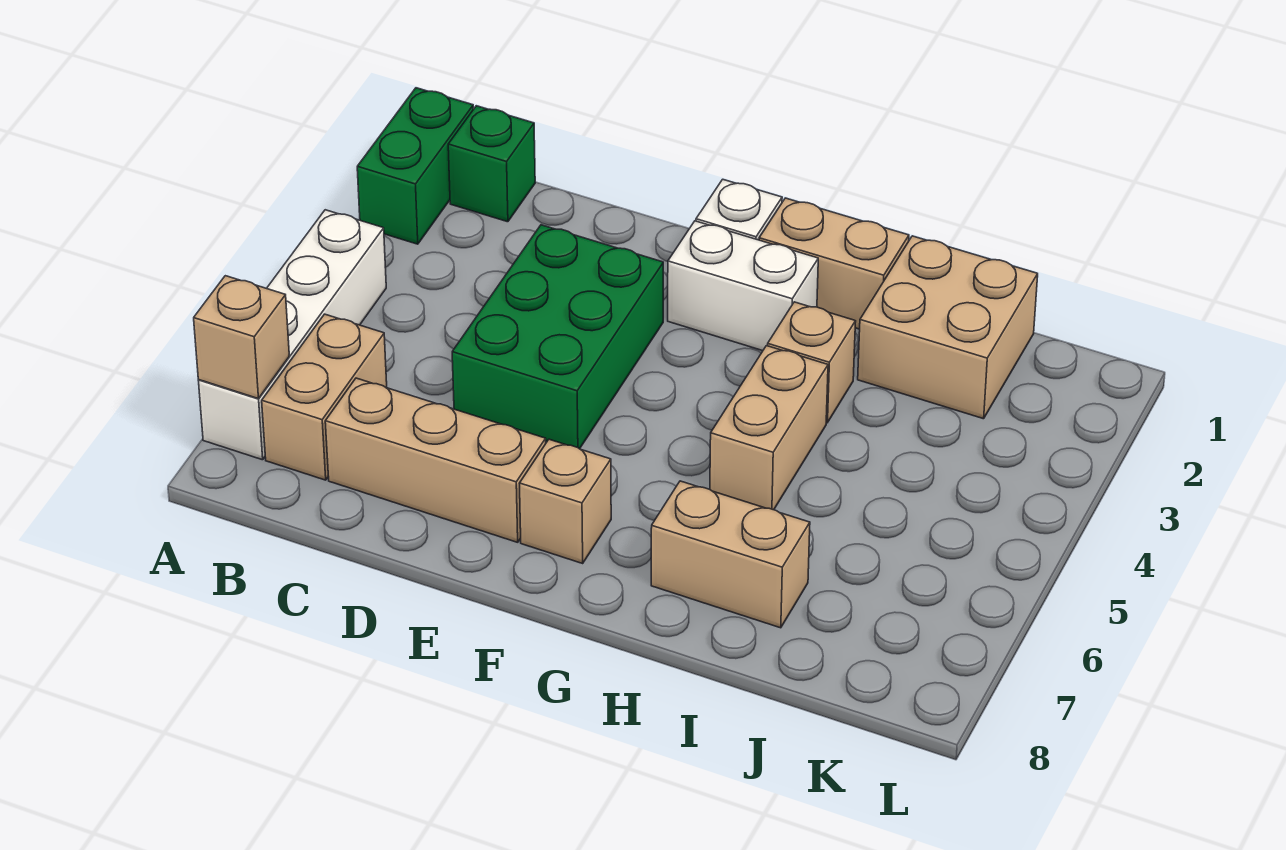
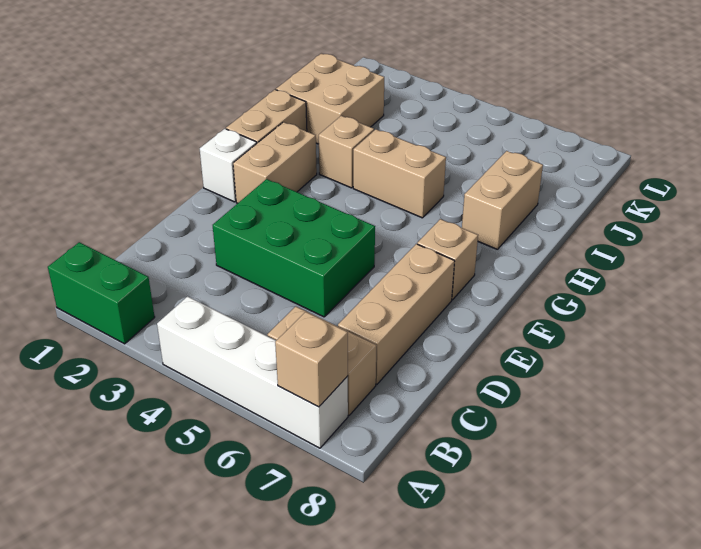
green brick B1 level 1 -> none
white brick F2:G2 level 1 -> tan brick F2:G2 level 1

